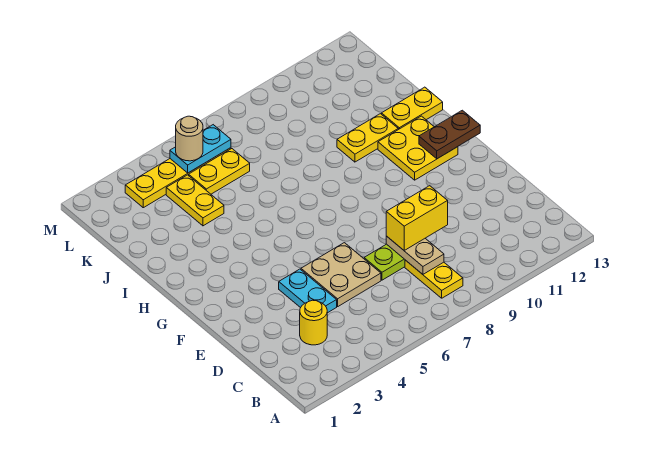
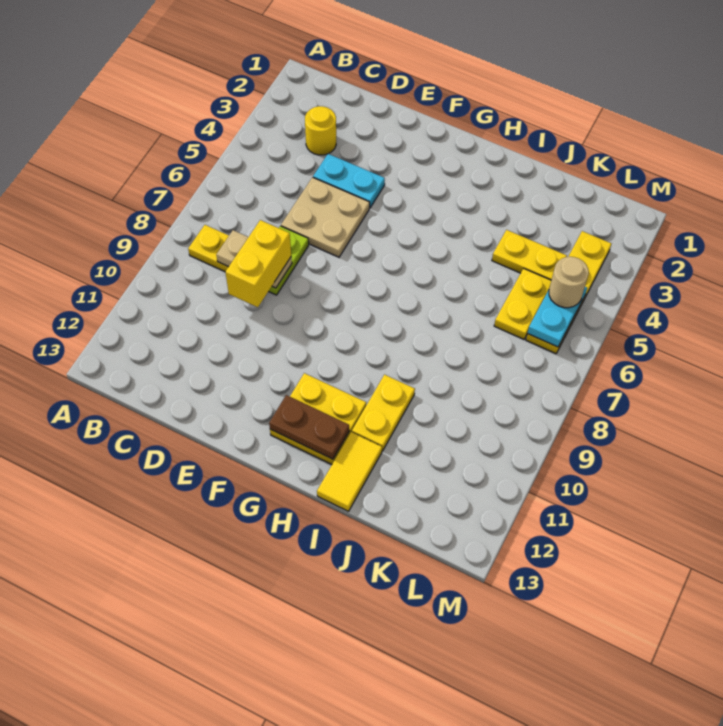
brown plate G12:G13 level 2 -> brown plate G12:H12 level 2
yellow plate I12:I13 level 1 -> yellow tile I12:I13 level 1

